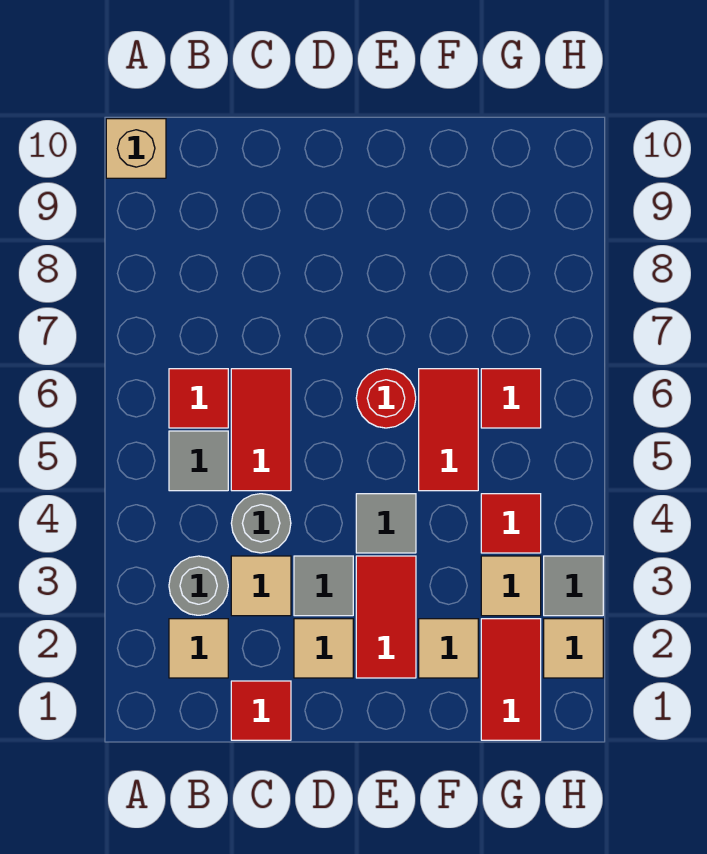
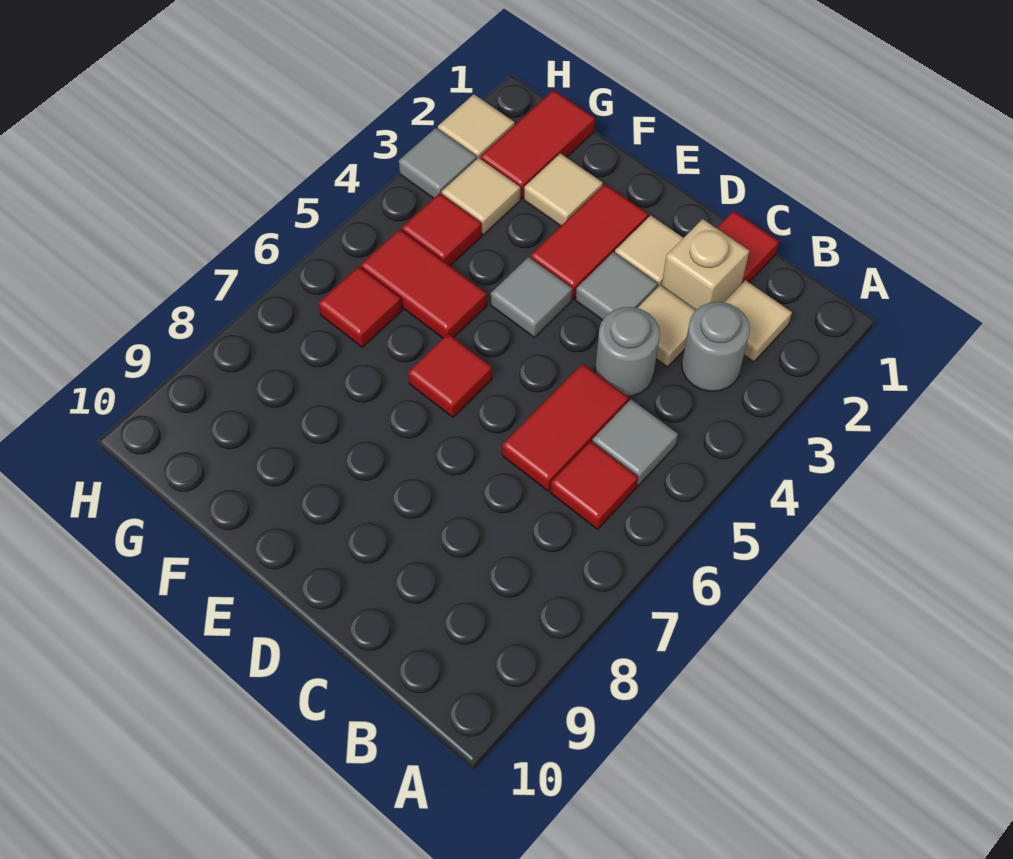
tan brick A10 level 1 -> tan brick C2 level 1
red round brick E6 level 1 -> red tile E6 level 1
red tile F5:F6 level 1 -> red tile F5:G5 level 1

